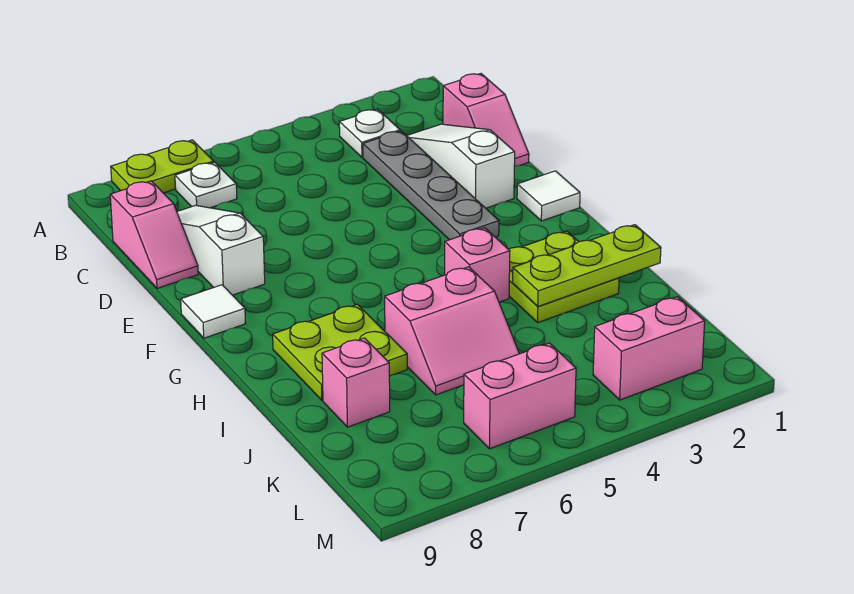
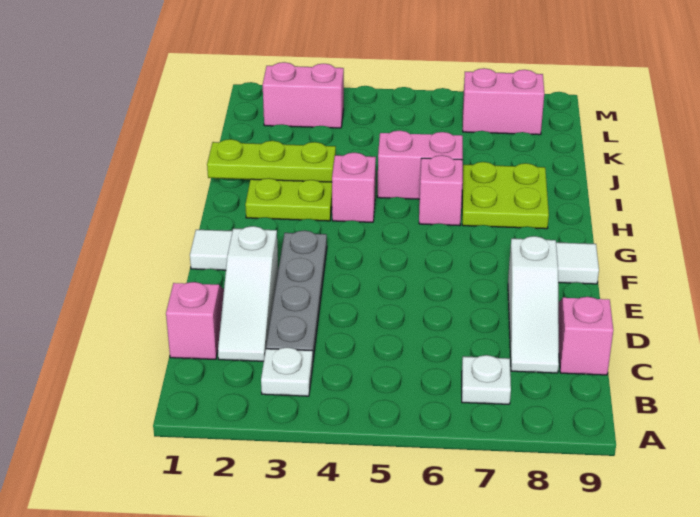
lime plate A7:A8 level 1 -> none
pink brick J8 level 1 -> pink brick H6 level 1
pink brick L5:L6 level 1 -> pink brick L7:L8 level 1

